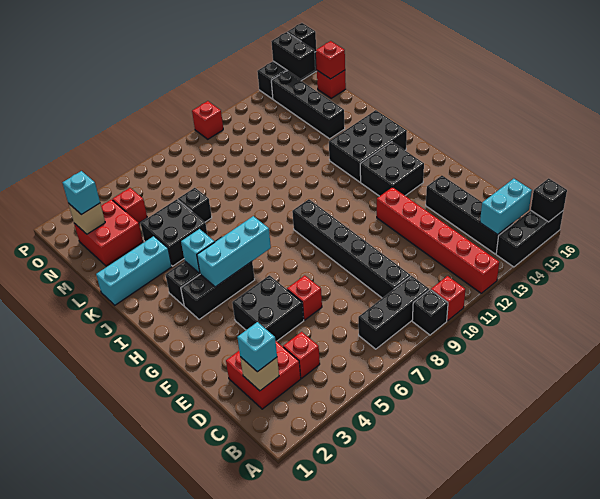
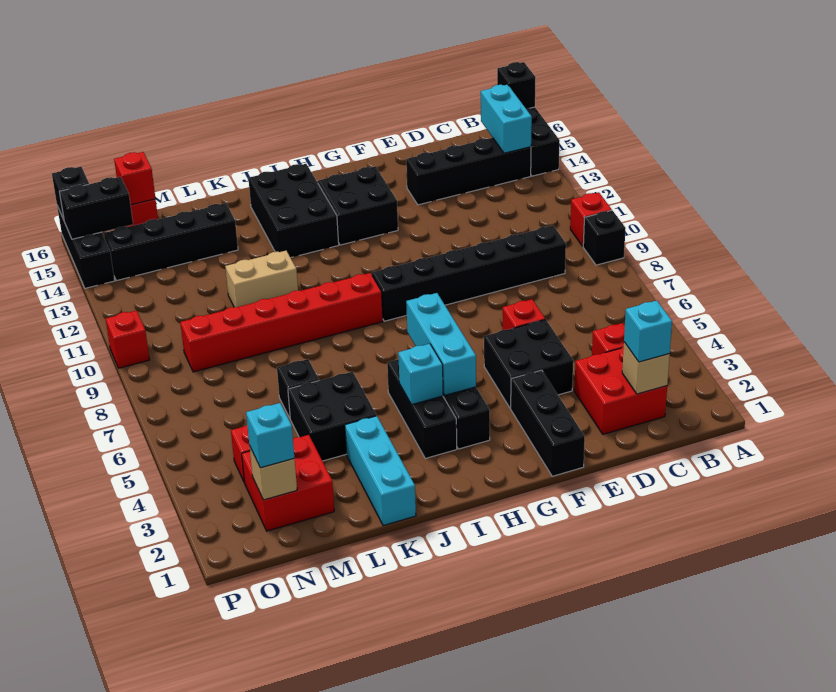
red brick A12:F12 level 1 -> red brick I9:N9 level 1
black brick B7:B9 level 1 -> black brick F1:F3 level 1
none -> tan brick K11:L11 level 1

